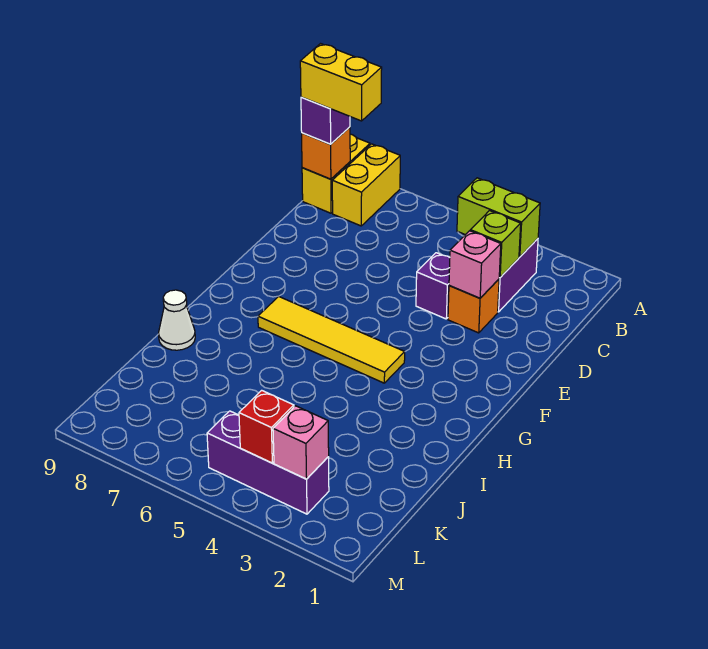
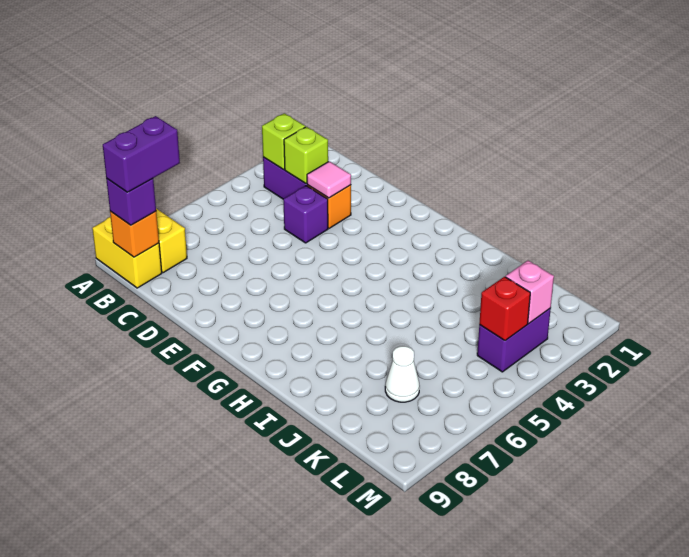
lime brick B3:B4 level 2 -> lime brick B3 level 2
yellow brick B8:B9 level 4 -> purple brick B8:B9 level 4
pink brick D3 level 2 -> pink tile D3 level 2
yellow tile G4:G7 level 1 -> none
white cone I9 level 1 -> white cone K7 level 1
purple brick L3:L5 level 1 -> purple brick L3:L4 level 1

